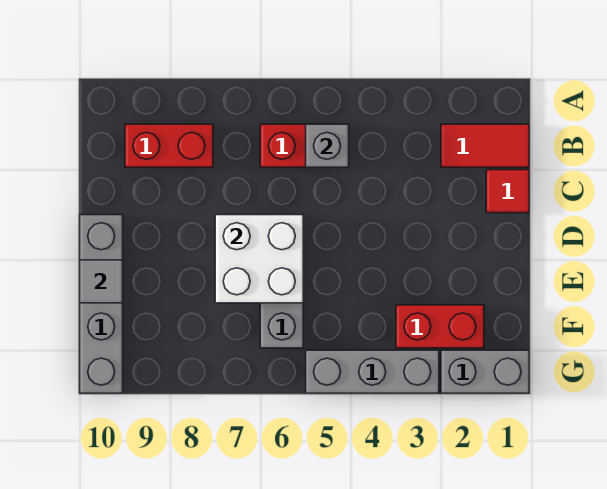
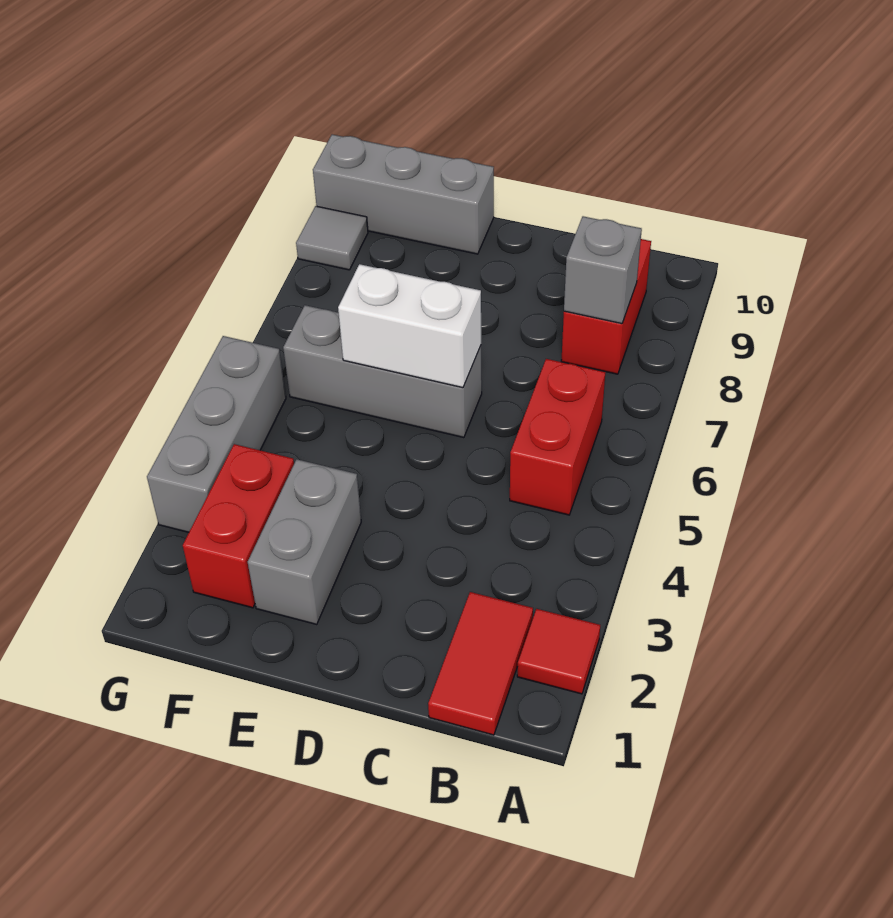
grey brick B5 level 2 -> grey brick B8 level 2
red tile C1 level 1 -> red tile A2 level 1
white brick D6:E7 level 2 -> white brick D6:E6 level 2
grey brick D10:G10 level 1 -> grey brick E10:G10 level 1
grey tile E10 level 2 -> grey tile G9 level 1
grey brick G1:G2 level 1 -> grey brick E2:E3 level 1

